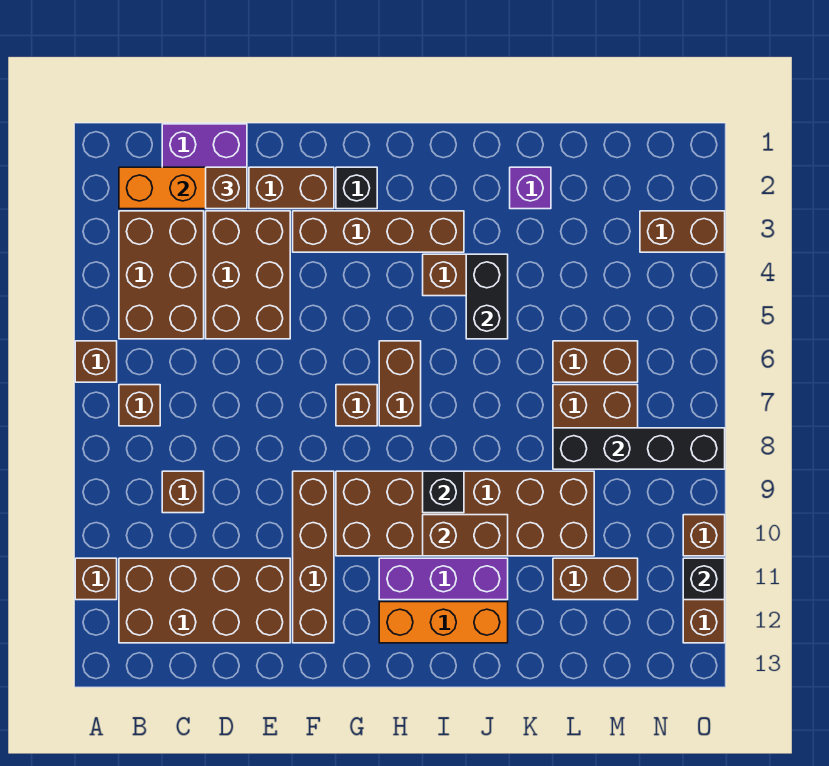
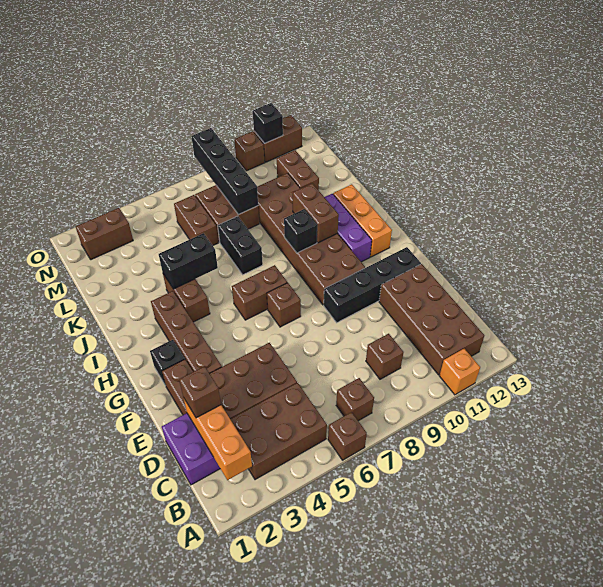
brown brick A11 level 1 -> orange brick A11 level 1
brown brick F9:F12 level 1 -> black brick F9:F12 level 1
none -> black brick J7:K7 level 1
purple brick K2 level 1 -> none
brown brick N3:O3 level 1 -> brown brick N2:N3 level 1

